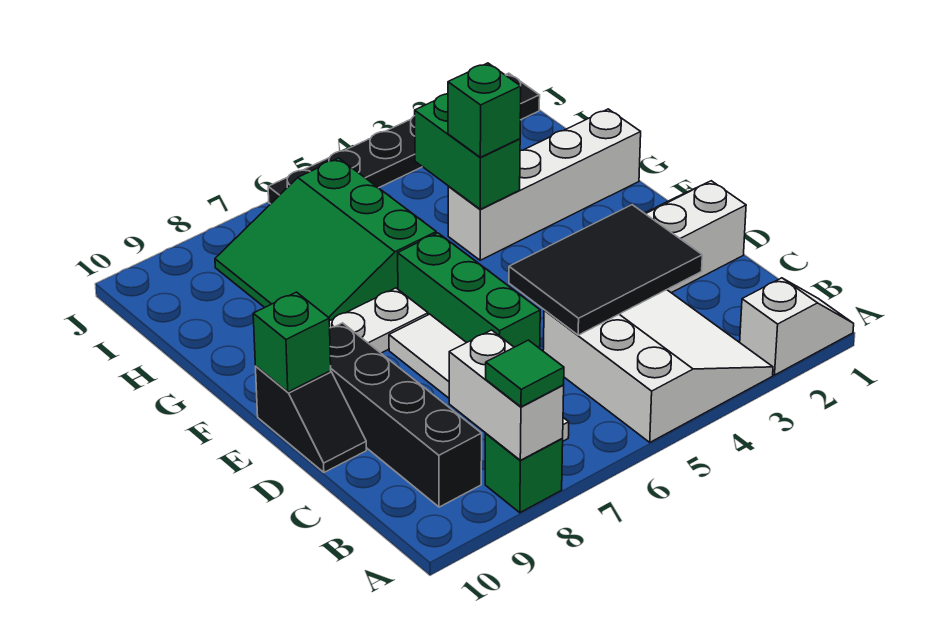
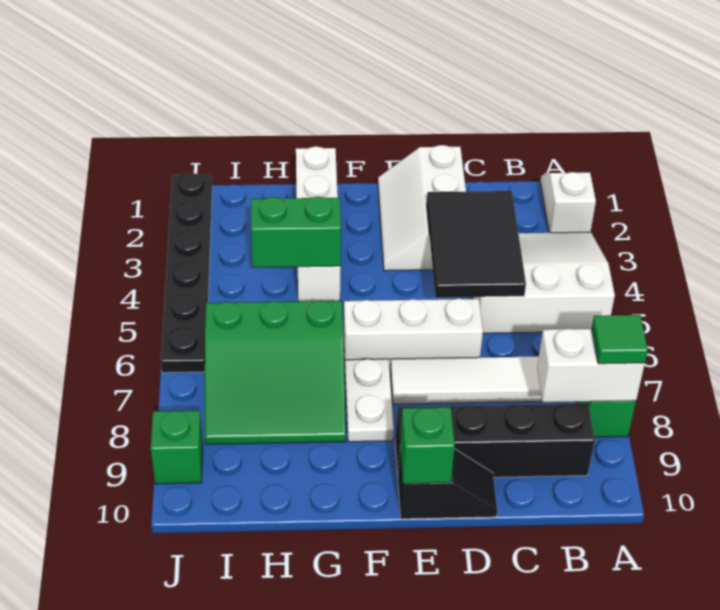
green brick D6:F6 level 1 -> white brick D6:F6 level 1
green brick G4 level 3 -> green brick J9 level 1

